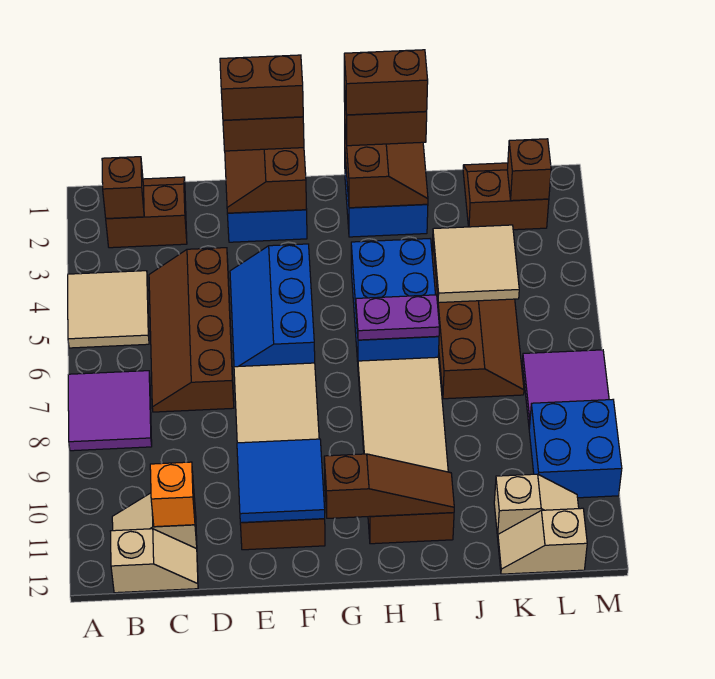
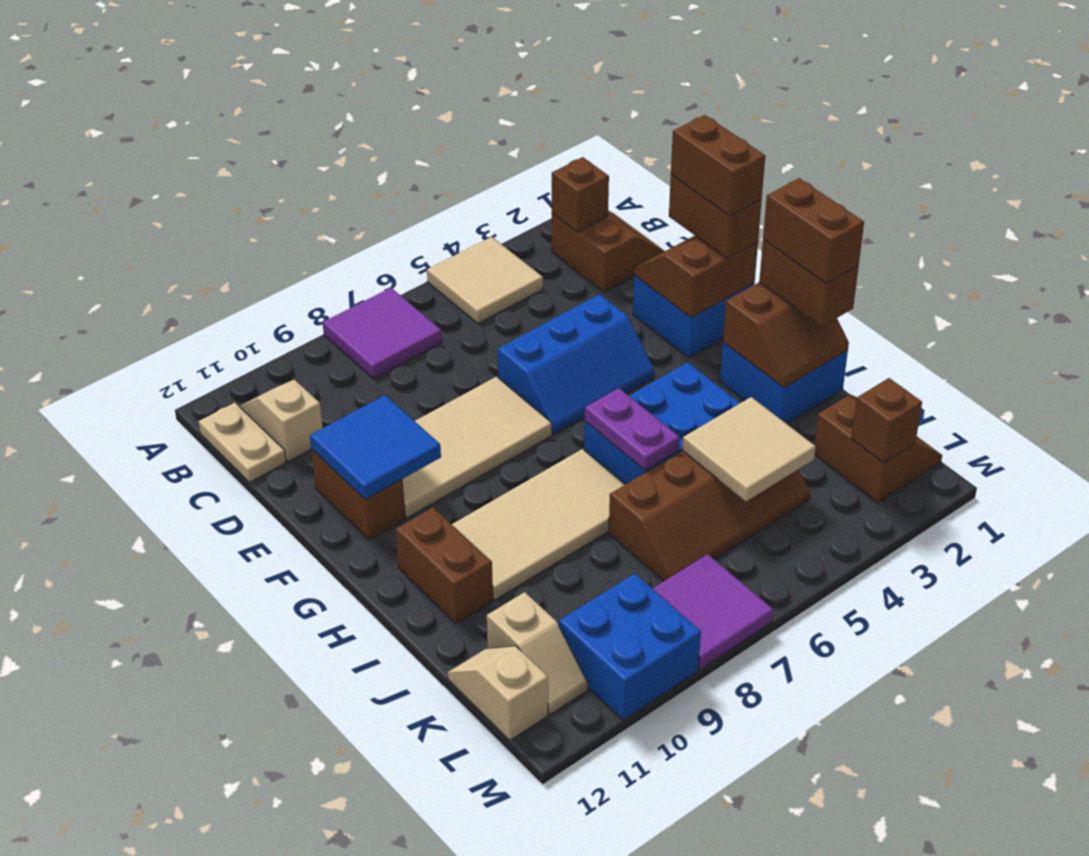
tan slope B12:C12 level 1 top B -> tan plate B12:C12 level 1
brown slope C4:D7 level 1 top D -> none
orange brick C11 level 2 -> none
blue slope E4:F6 level 1 top F -> blue slope E4:F6 level 1 top E
brown slope G11:I11 level 2 top G -> none

